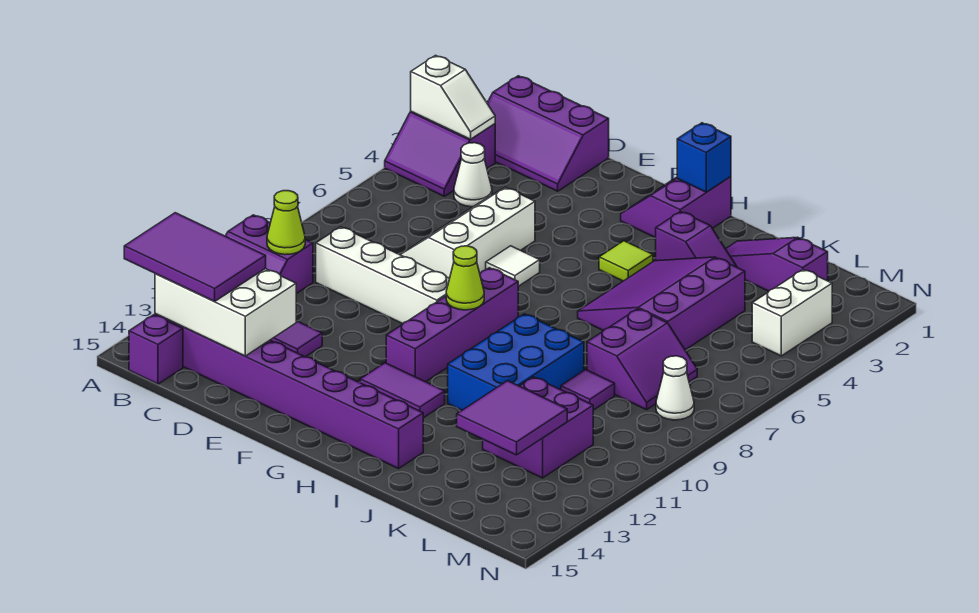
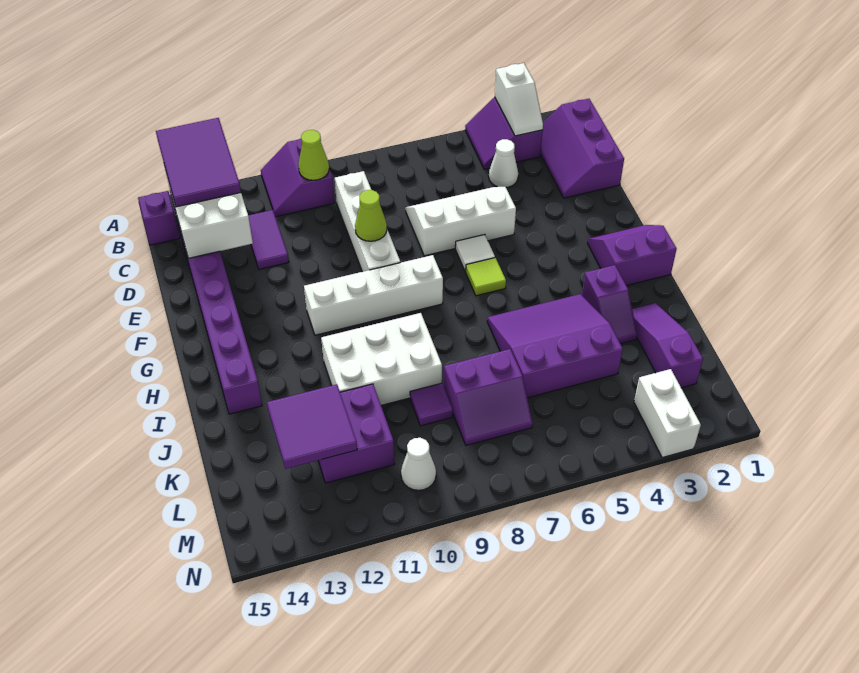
purple brick G8:G11 level 1 -> white brick G8:G11 level 1
lime cone G9 level 2 -> lime cone E9 level 2
purple tile G12:H12 level 1 -> none
blue brick H1 level 2 -> none
lime tile H4 level 1 -> lime tile G6 level 1
blue brick I9:J11 level 1 -> white brick I9:J11 level 1
white brick M3:M4 level 1 -> white brick M3:N3 level 1
white cone M8 level 1 -> white cone M10 level 1

